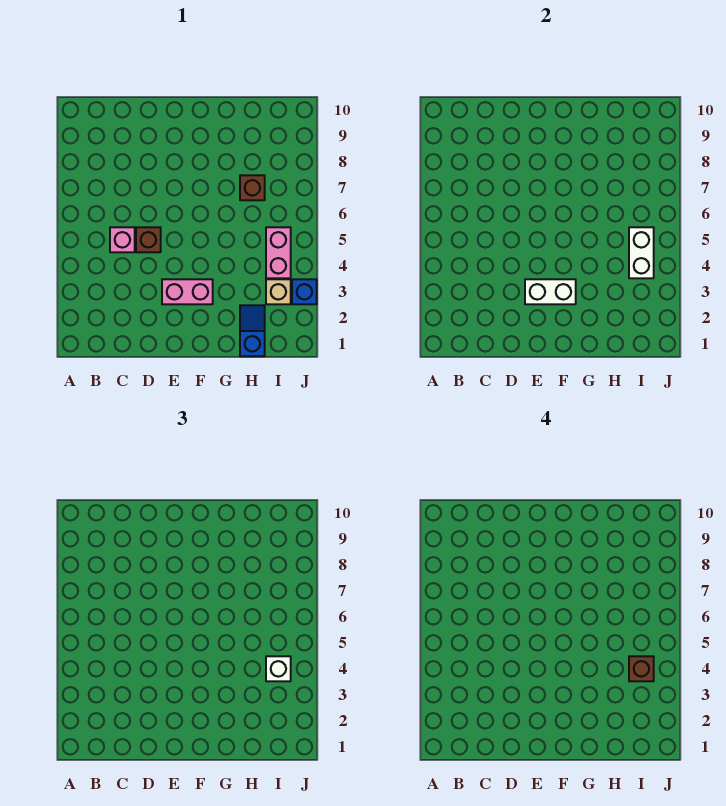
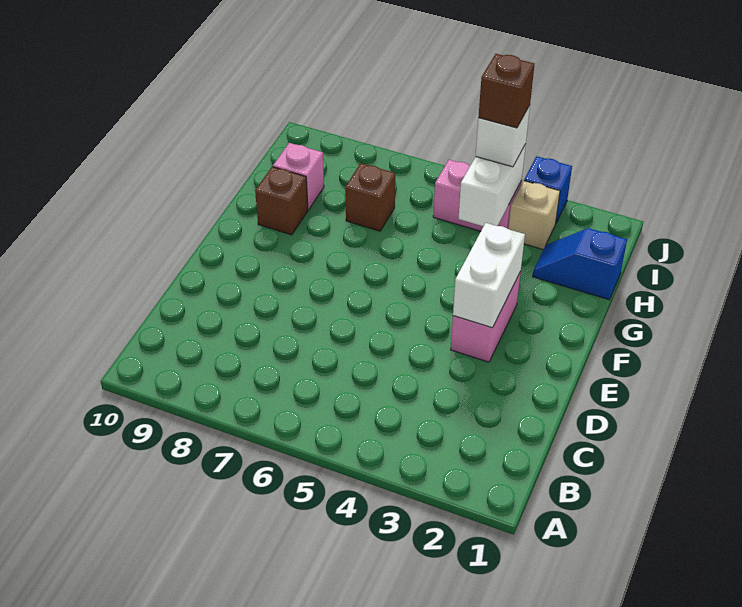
pink brick C5 level 1 -> pink brick H9 level 1
brown brick D5 level 1 -> brown brick G9 level 1
white brick I4:I5 level 2 -> white brick H4:I4 level 2

